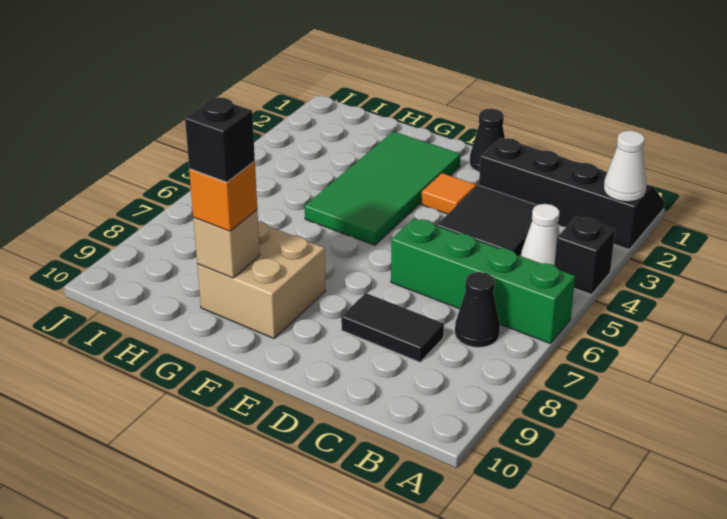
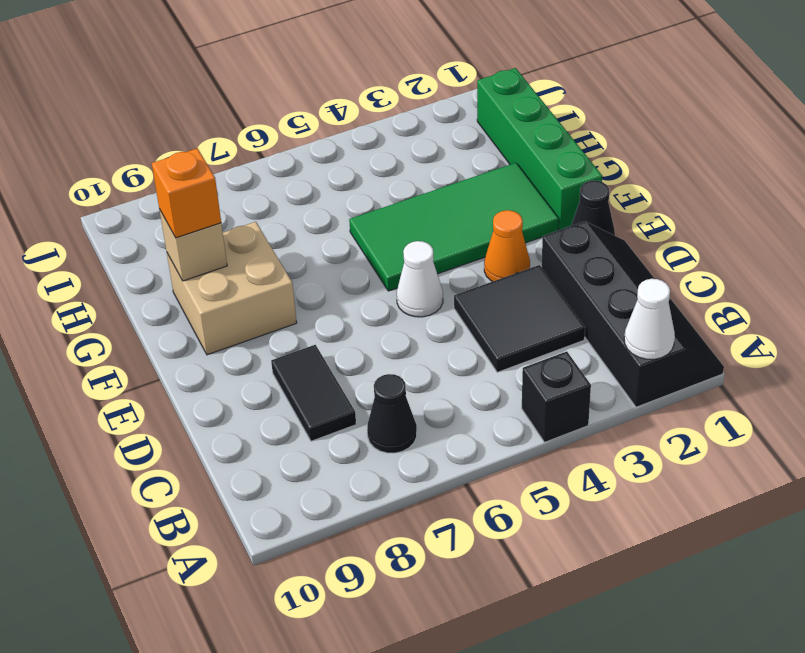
green brick A6:D6 level 1 -> green brick F1:I1 level 1
white cone B4 level 1 -> white cone E5 level 1
orange tile E3 level 1 -> orange cone E3 level 1
black brick G9 level 4 -> none

